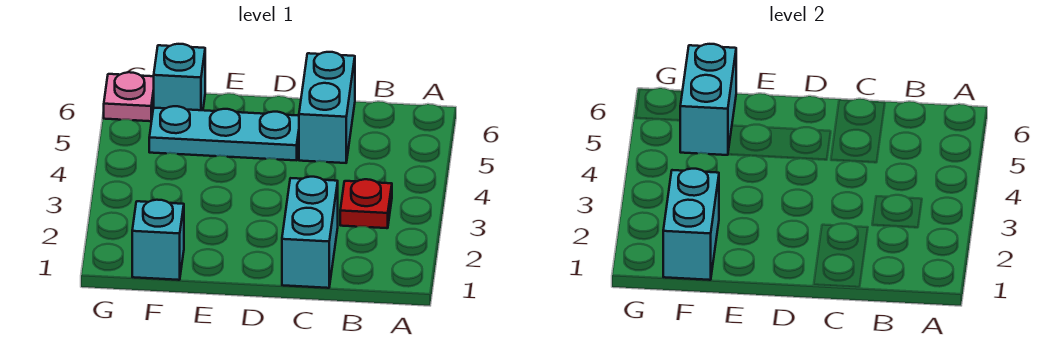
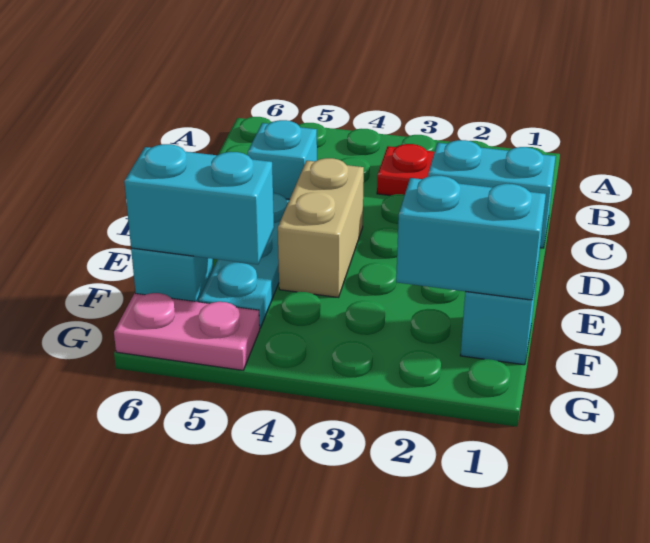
cyan brick C5:C6 level 1 -> cyan brick C5 level 1
none -> tan brick D4:E4 level 1
pink plate G6 level 1 -> pink plate G5:G6 level 1

